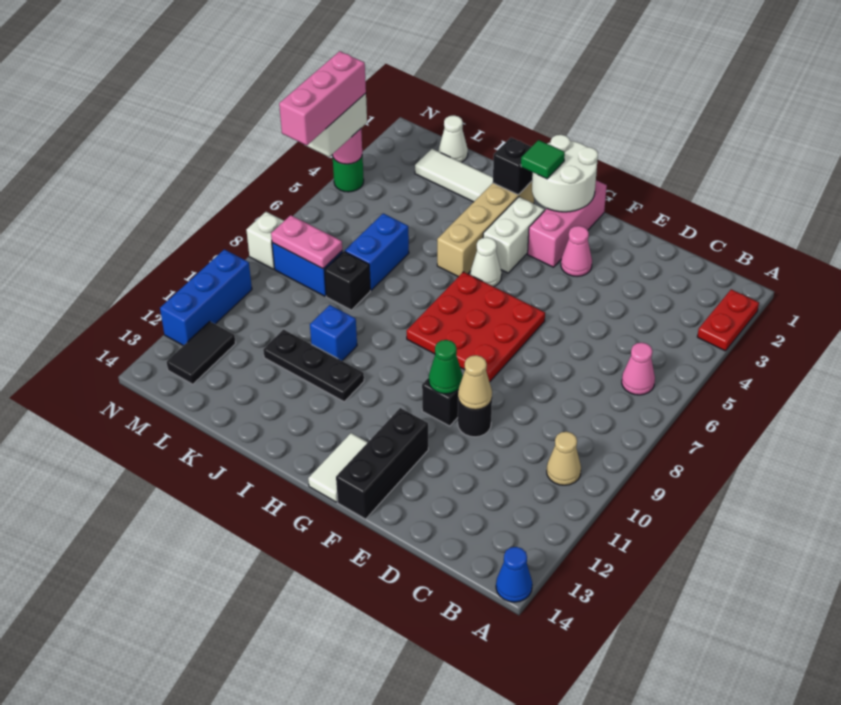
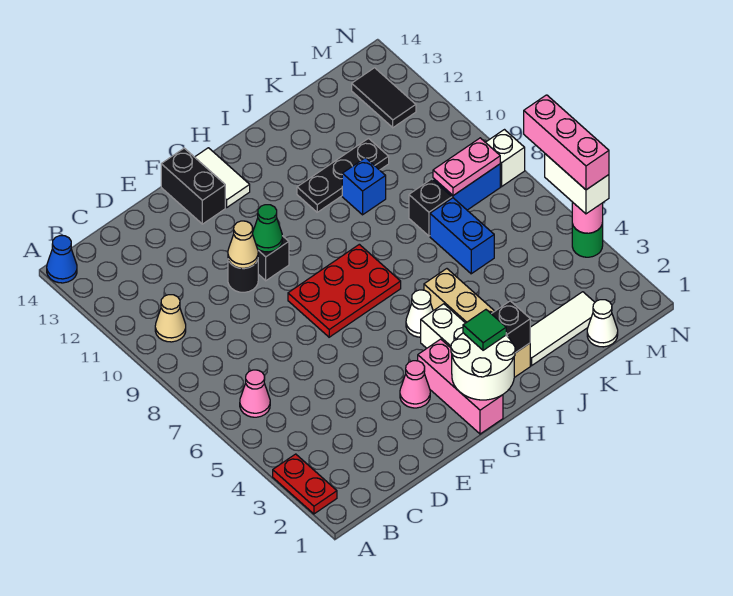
red plate F6:H8 level 1 -> red plate F7:H8 level 1
black brick F12:F14 level 1 -> black brick F13:F14 level 1
blue brick N10:N12 level 1 -> none

